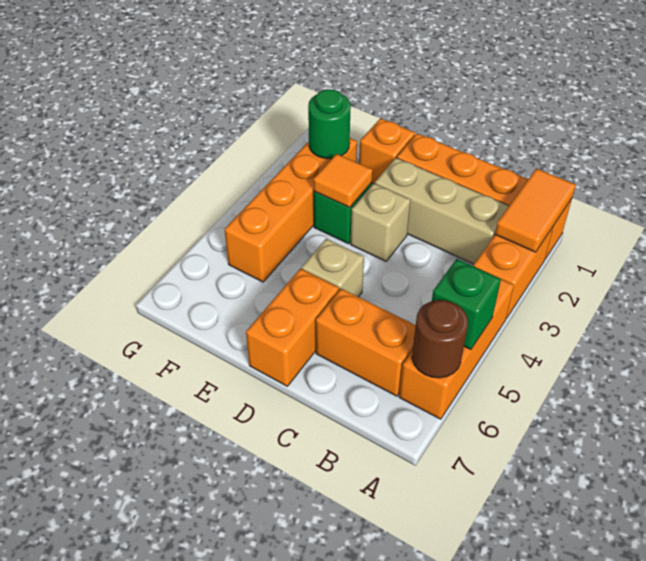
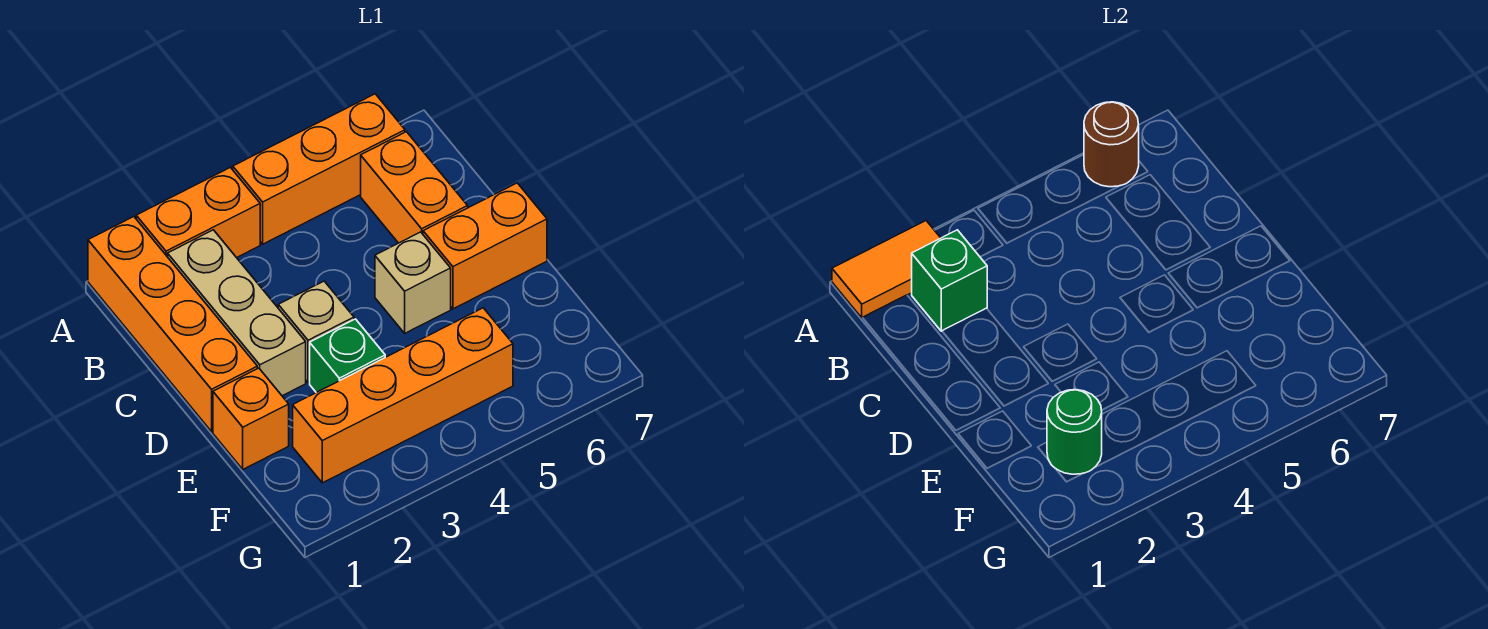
green brick A5 level 2 -> green brick B2 level 2
orange tile E3 level 2 -> none

